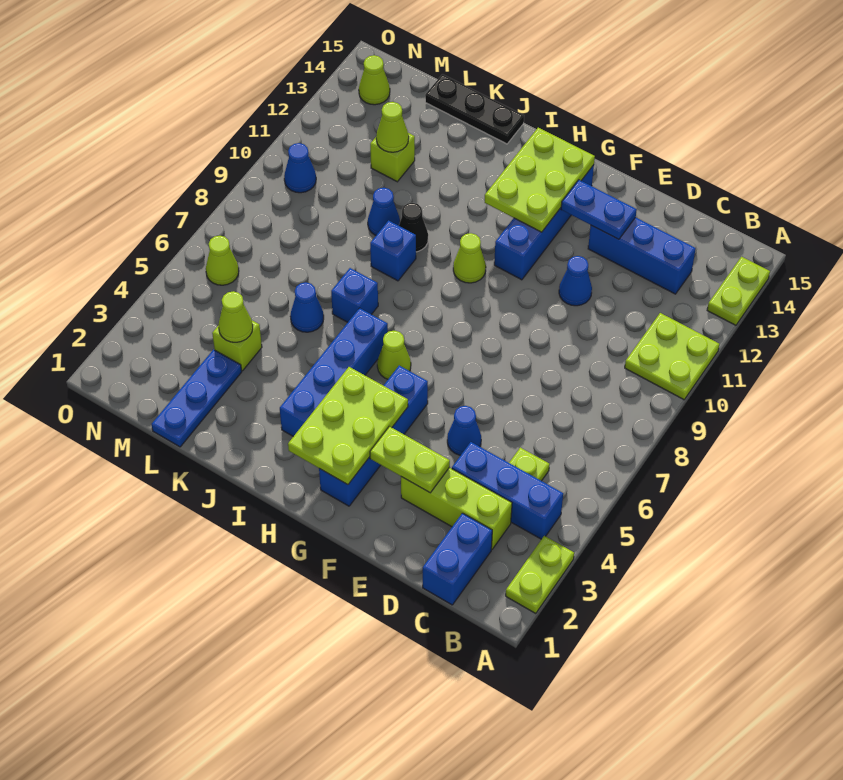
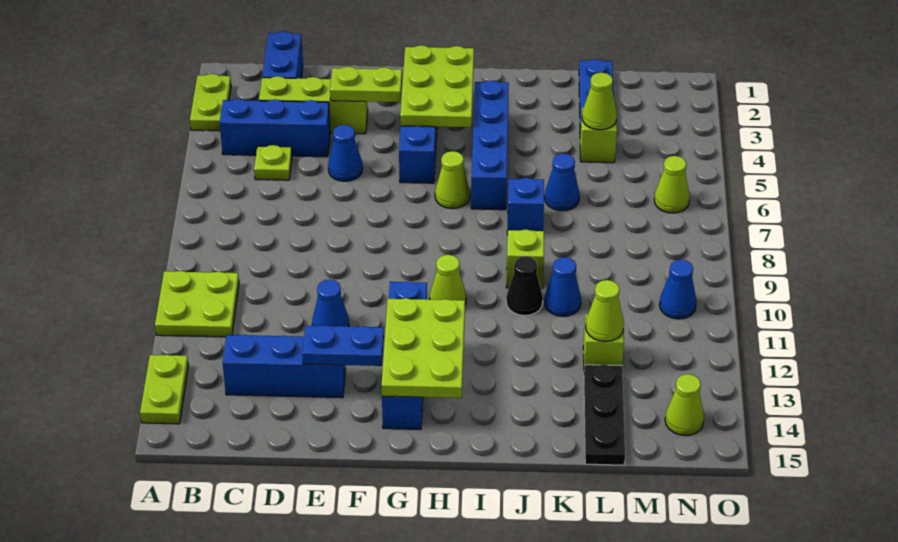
blue brick J9 level 1 -> lime brick J9 level 1
black plate J15:L15 level 1 -> black plate L13:L15 level 1

